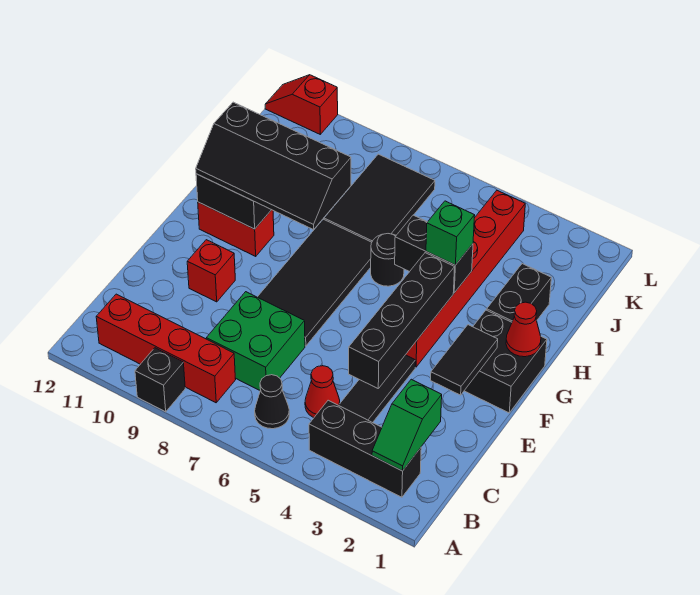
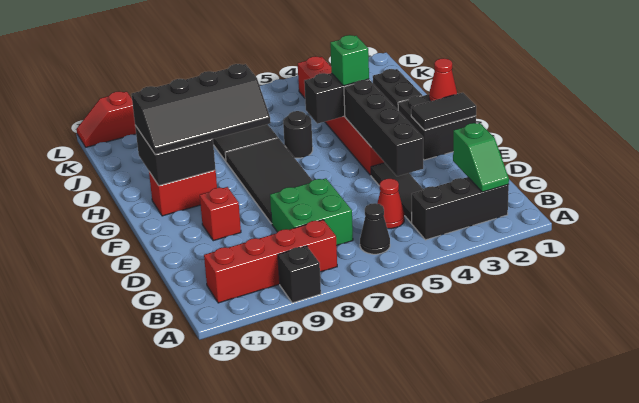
black tile E2:F2 level 2 -> black tile F1:F2 level 2

